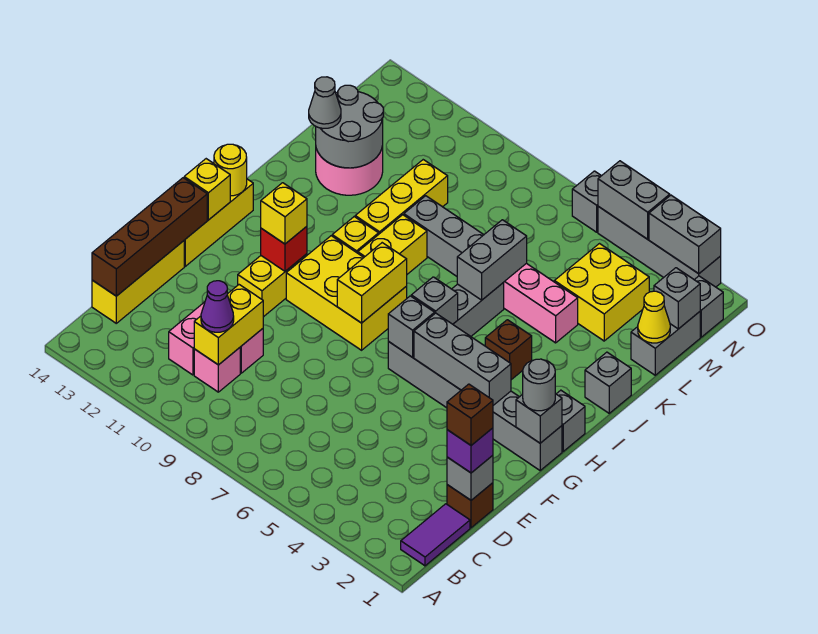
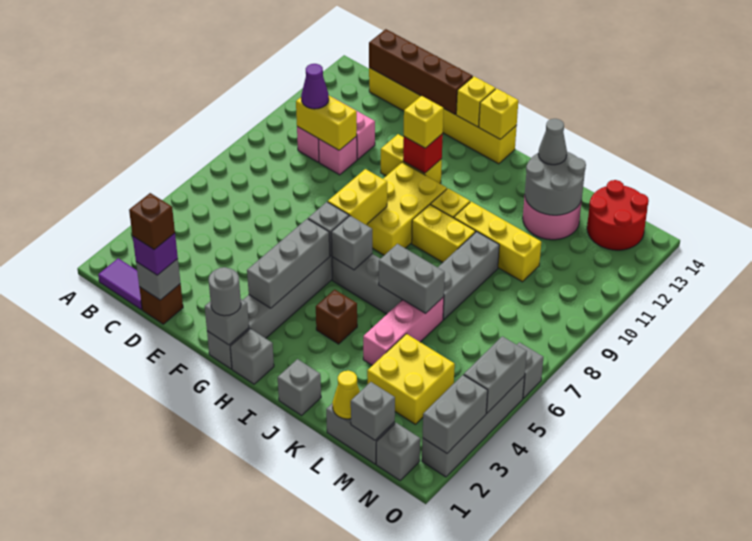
yellow brick G8:H8 level 2 -> yellow brick G7:G8 level 2
yellow round brick H14 level 2 -> yellow brick H14 level 2
none -> red round brick M13:N14 level 1

